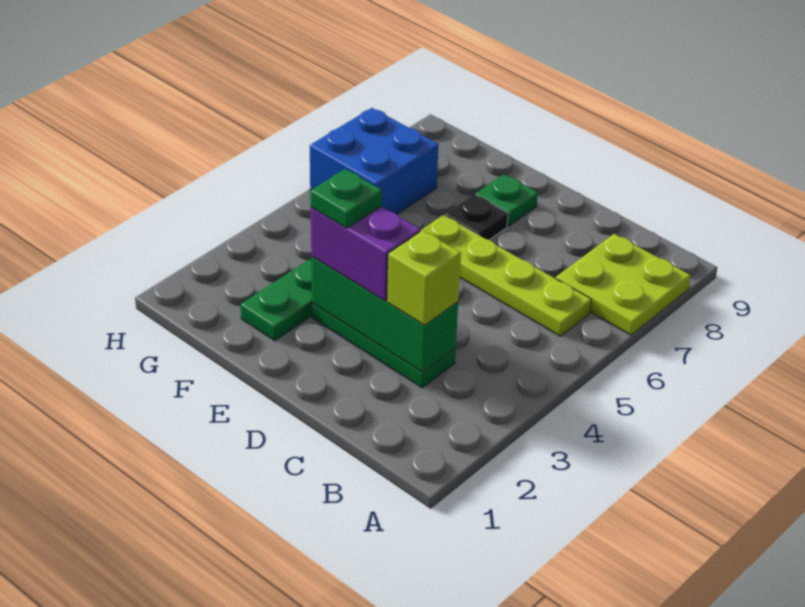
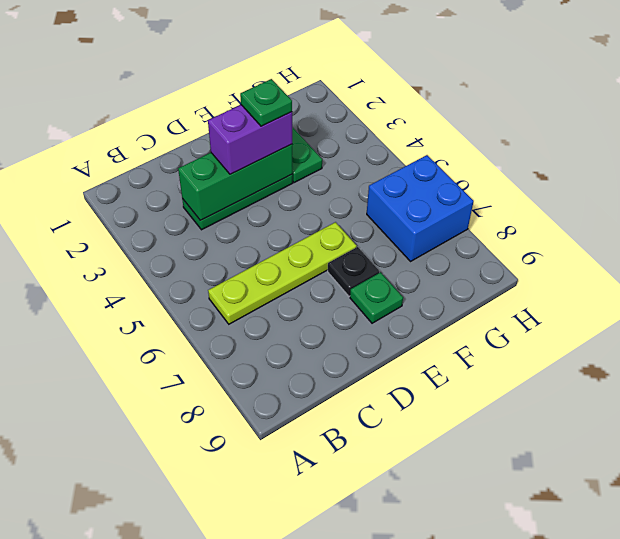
lime plate A7:B8 level 1 -> none
lime brick C3 level 3 -> none

